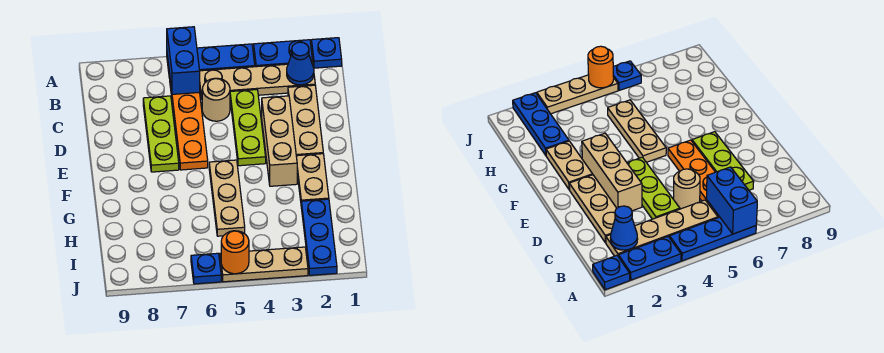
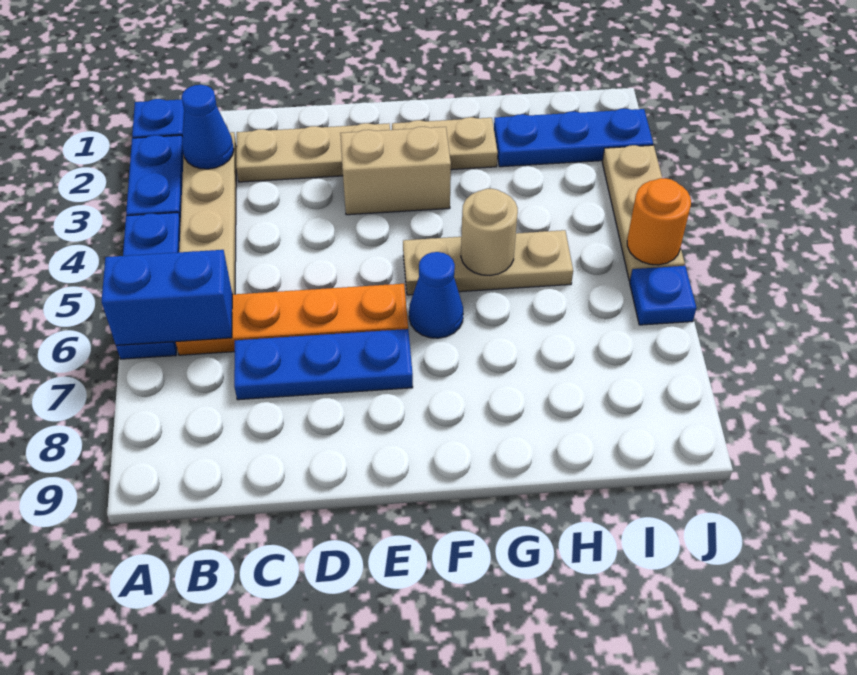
lime plate C4:E4 level 1 -> none
tan round brick C5 level 1 -> tan round brick G5 level 2
lime plate C7:E7 level 1 -> blue plate C7:E7 level 1
tan brick D3:F3 level 1 -> tan brick E3:F3 level 1
none -> blue cone F6 level 1

